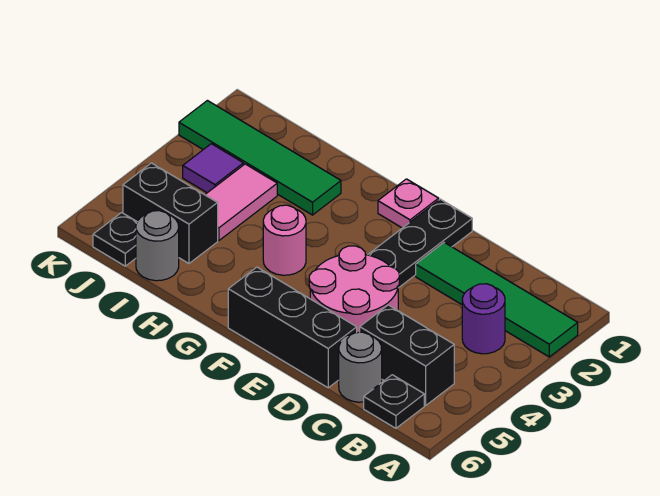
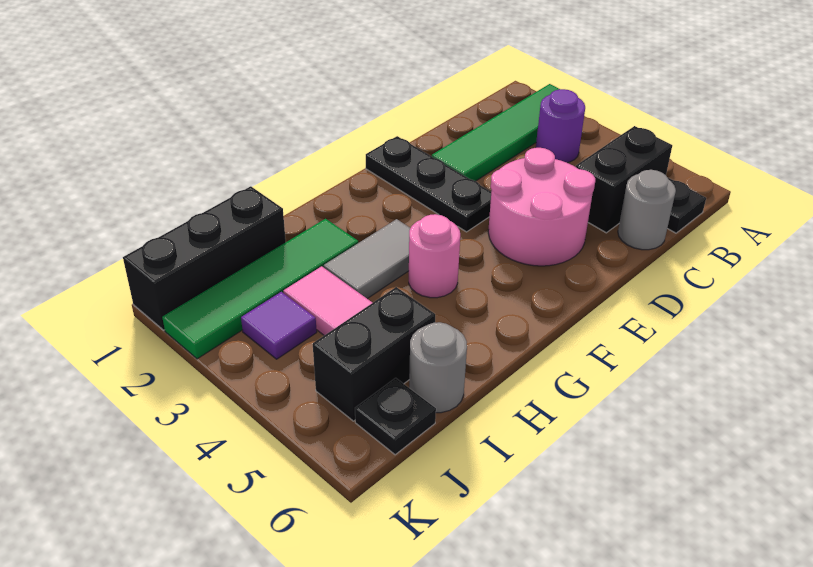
black brick D6:F6 level 1 -> black brick I1:K1 level 1
pink plate F1 level 1 -> none
none -> grey tile G3:H3 level 1

